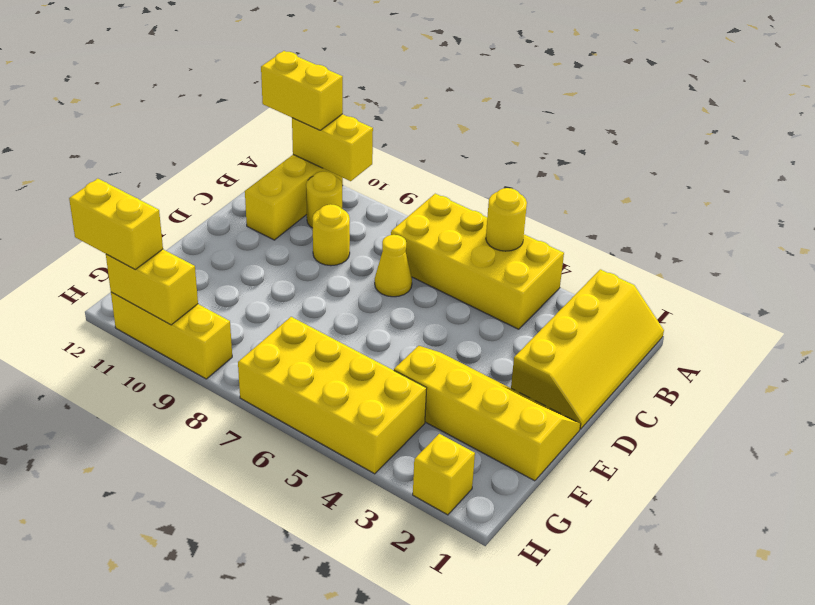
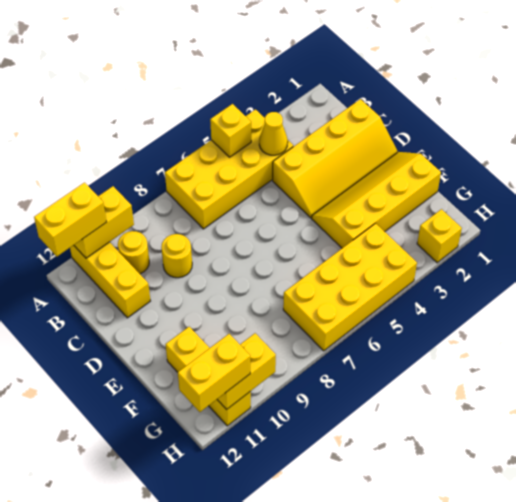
yellow slope A1:D2 level 1 top 2 -> yellow slope C1:D4 level 1 top C
yellow round brick A5 level 2 -> yellow brick A5 level 2
yellow cone C7 level 1 -> yellow cone B4 level 2
yellow brick H9:H11 level 1 -> yellow brick F11:H11 level 1

